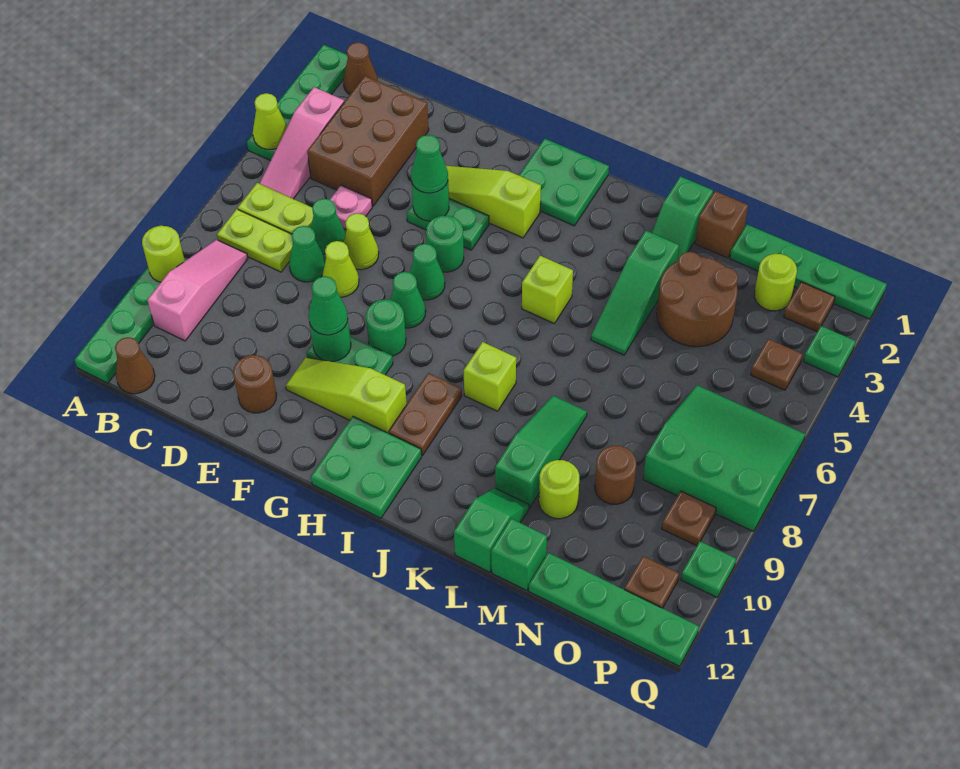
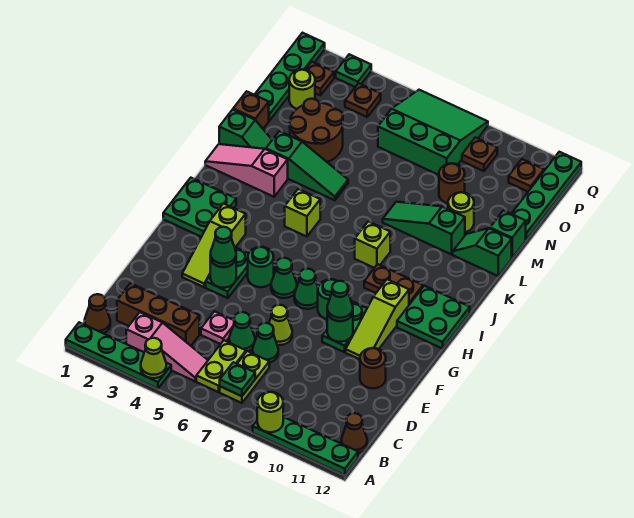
pink slope B8:B10 level 1 top 10 -> pink slope K1:K3 level 1 top 3
brown brick C2:D4 level 1 -> brown brick C2:C4 level 1
lime cone E6 level 1 -> none
green slope O6:Q8 level 1 top 8 -> green slope O6:Q8 level 1 top O
green plate Q10 level 1 -> green plate B7 level 2

